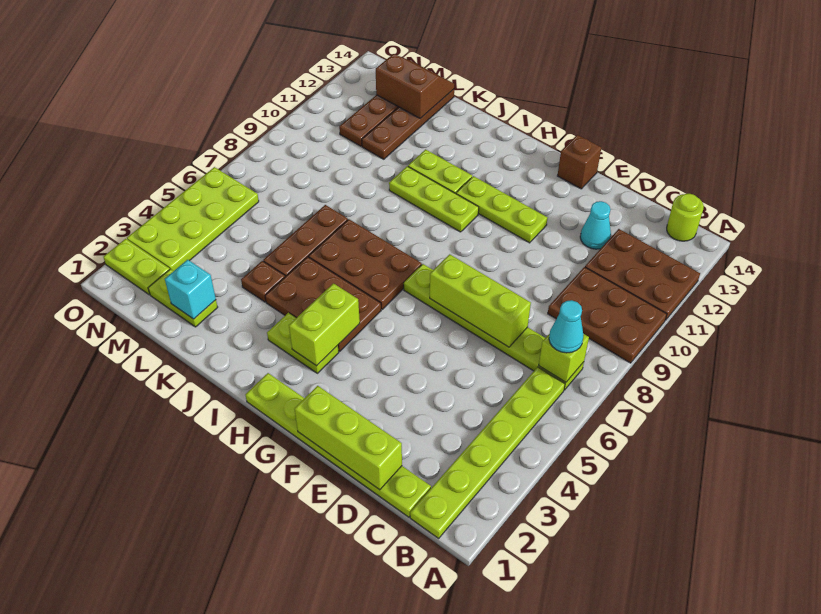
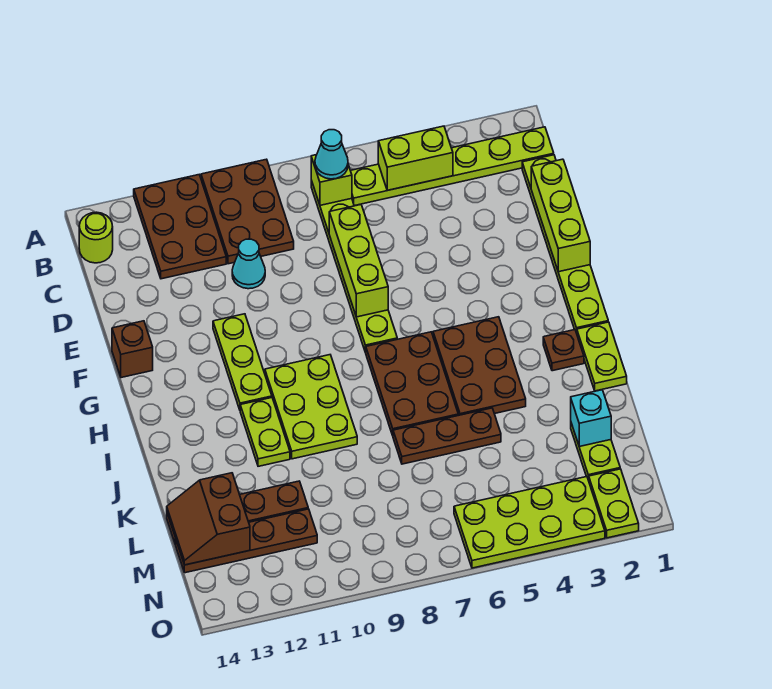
cyan cone D12 level 1 -> cyan cone D10 level 1
lime plate H3:I3 level 1 -> lime plate I1:J1 level 1
lime brick H3:H4 level 2 -> lime brick B4:B5 level 2
lime plate H10:J10 level 1 -> lime plate H9:J10 level 1
brown plate K4 level 1 -> brown plate I2 level 1

